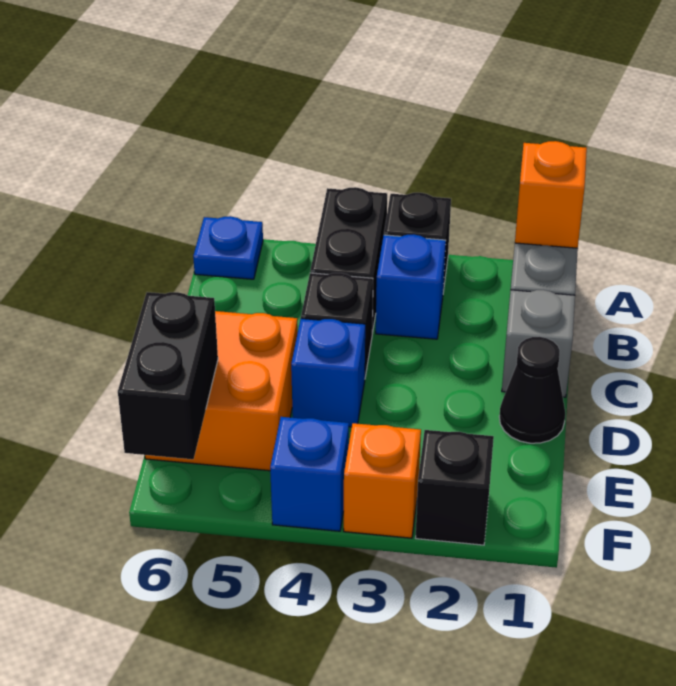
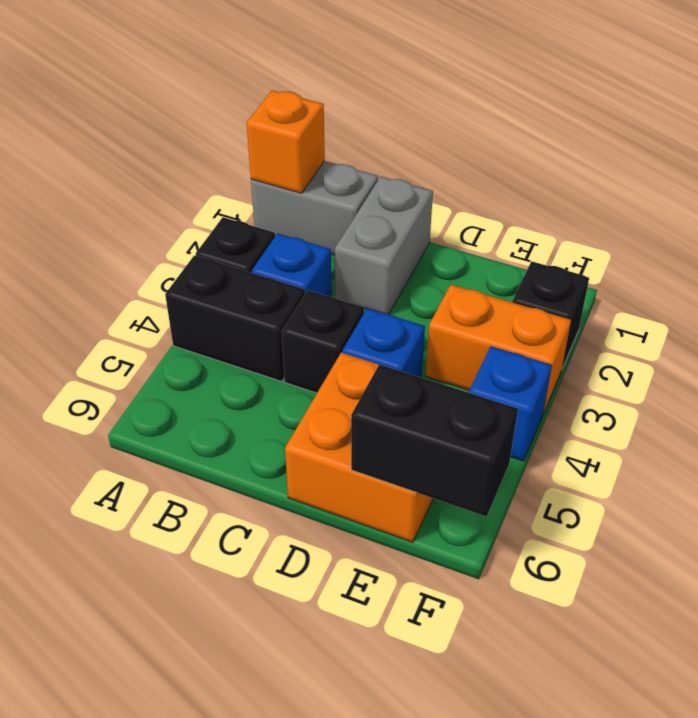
blue plate A6 level 1 -> none
grey brick C1 level 1 -> grey brick C1:C2 level 1
black cone D1 level 1 -> none
orange brick F3 level 1 -> orange brick E3:F3 level 1

